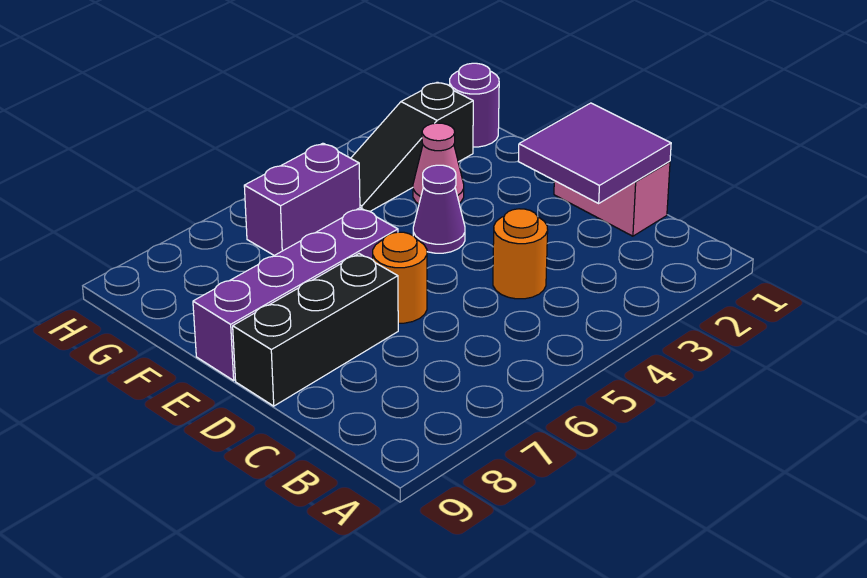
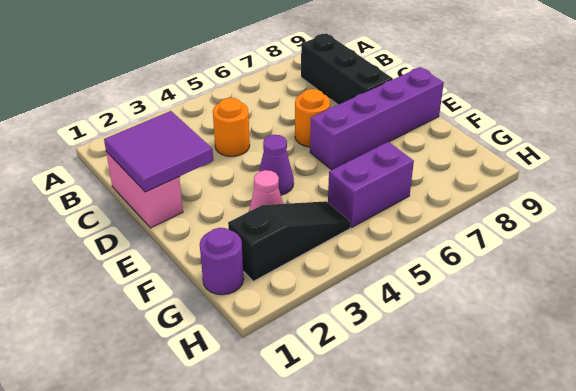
black brick D7:D9 level 1 -> black brick B8:D8 level 1

